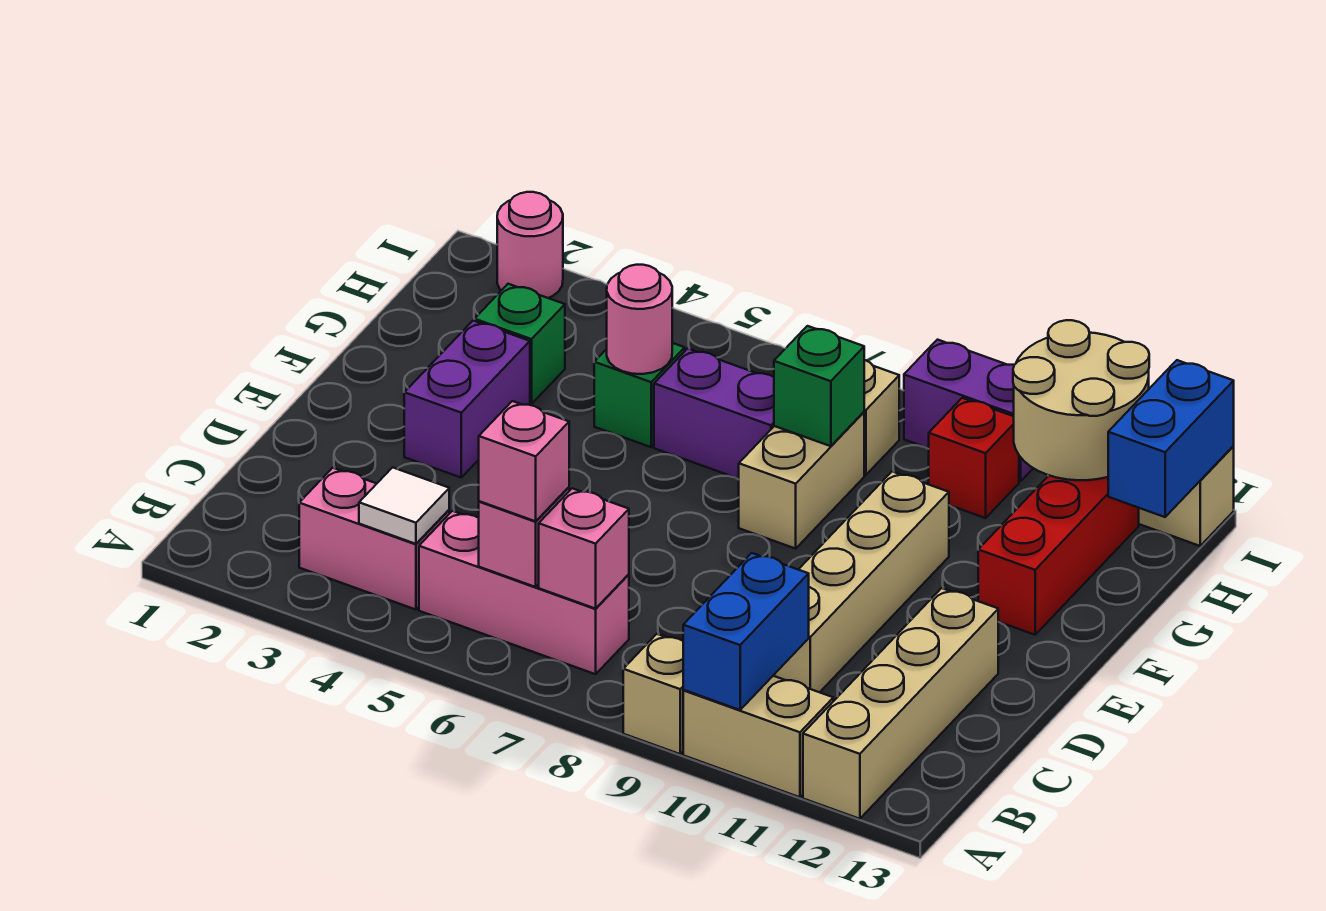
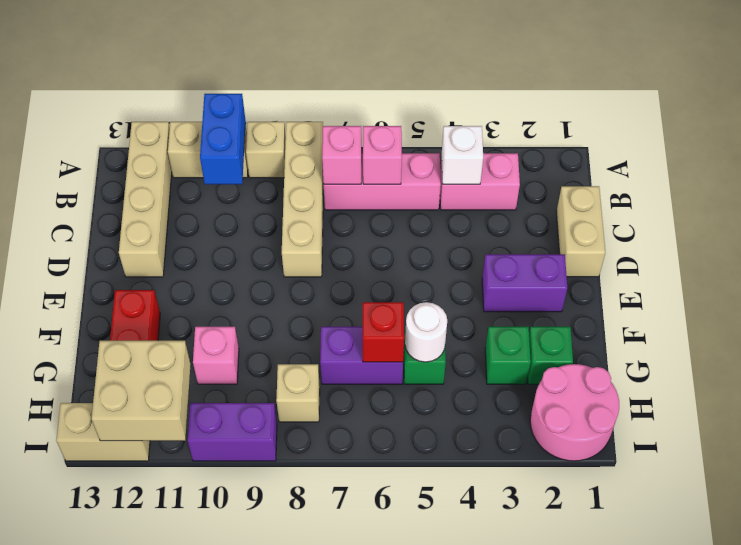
white tile B4 level 2 -> white brick B4 level 2
pink brick B6 level 3 -> pink brick G10 level 1
tan brick C10:F10 level 1 -> tan brick A8:D8 level 1
purple brick E3:F3 level 1 -> purple brick E2:E3 level 1
tan brick F8:G8 level 1 -> tan brick C1:D1 level 1
pink round brick G5 level 2 -> white round brick G5 level 2
green brick G8 level 2 -> green brick G2 level 1
red brick H10 level 1 -> red brick G6 level 2
tan round brick H11:I12 level 2 -> tan brick H11:I12 level 2
blue brick H13:I13 level 2 -> none
pink round brick I2 level 1 -> pink round brick H1:I2 level 1

